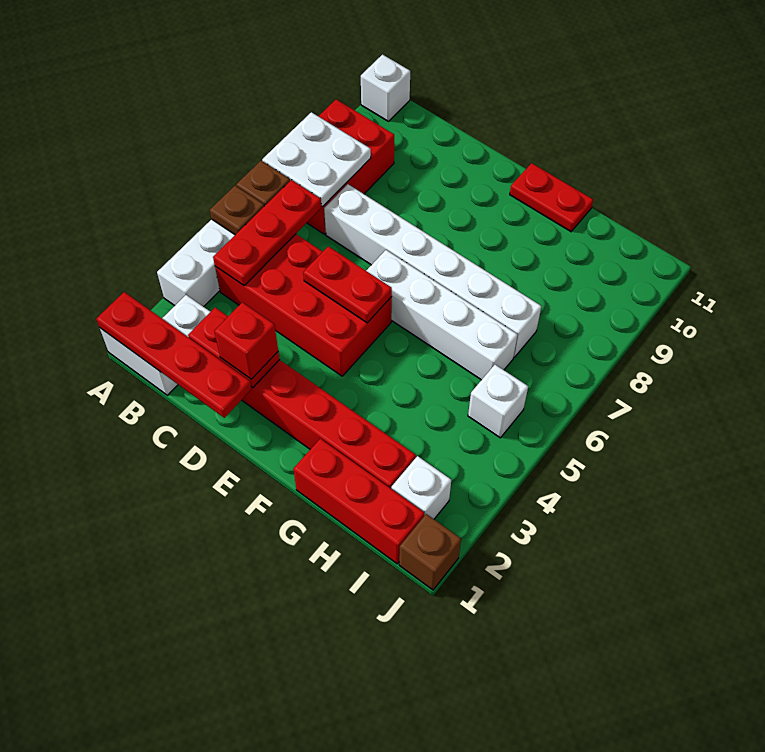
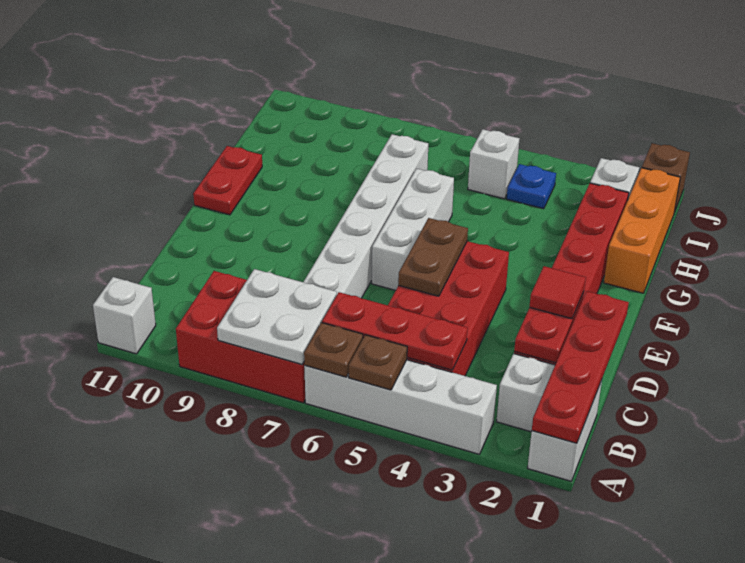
red brick D2 level 3 -> red tile D2 level 3
red plate D5:E5 level 2 -> brown plate D5:E5 level 2
white brick E6:H6 level 1 -> white brick E6:G6 level 1
red brick G1:I1 level 1 -> orange brick G1:I1 level 1
none -> blue plate I4 level 1

